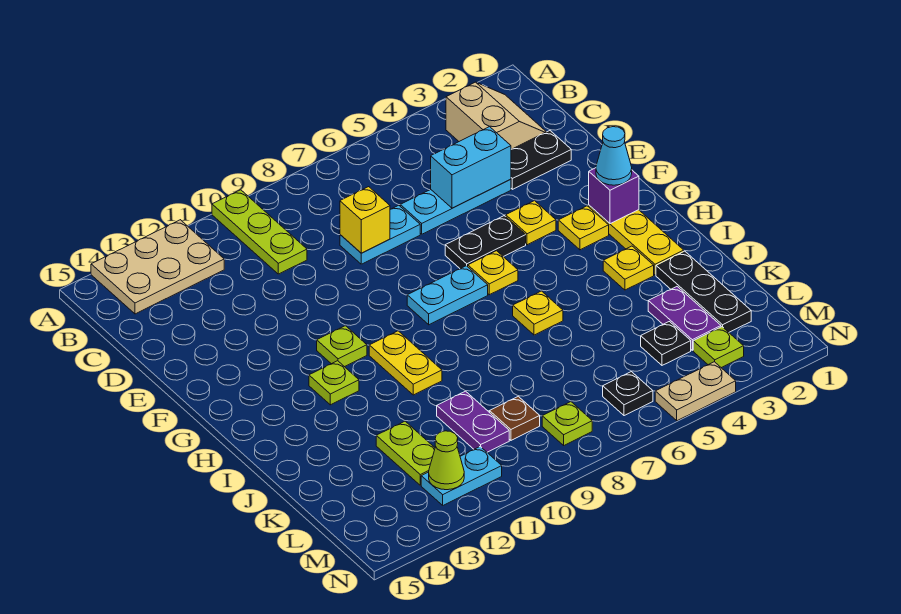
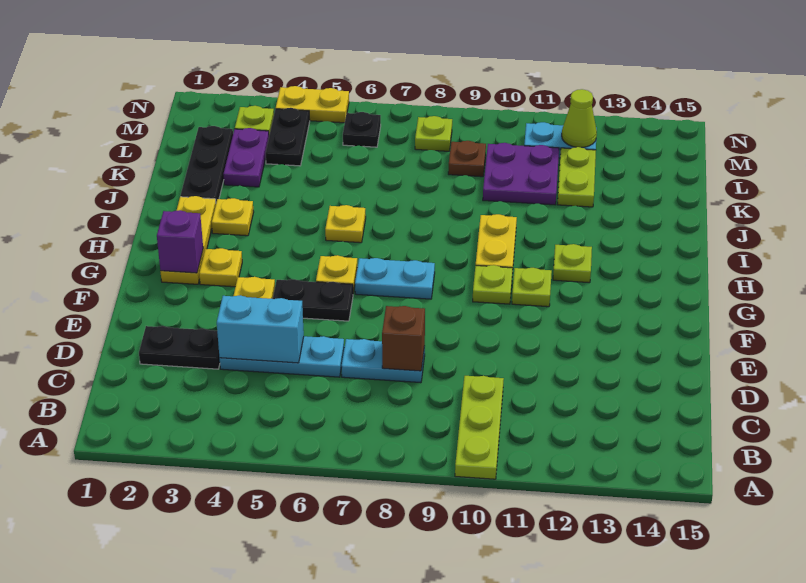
tan plate A12:B14 level 1 -> none
tan slope B2:C3 level 1 top 3 -> none
yellow brick D8 level 2 -> brown brick D8 level 2
cyan cone G2 level 3 -> none
none -> lime plate G10 level 1
purple plate K10:L10 level 1 -> purple plate K10:L11 level 1
black plate L4 level 1 -> black plate L4:M4 level 1
tan plate N4:N5 level 1 -> yellow plate N4:N5 level 1

